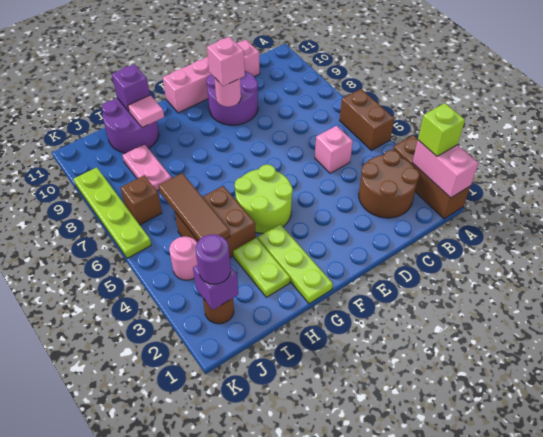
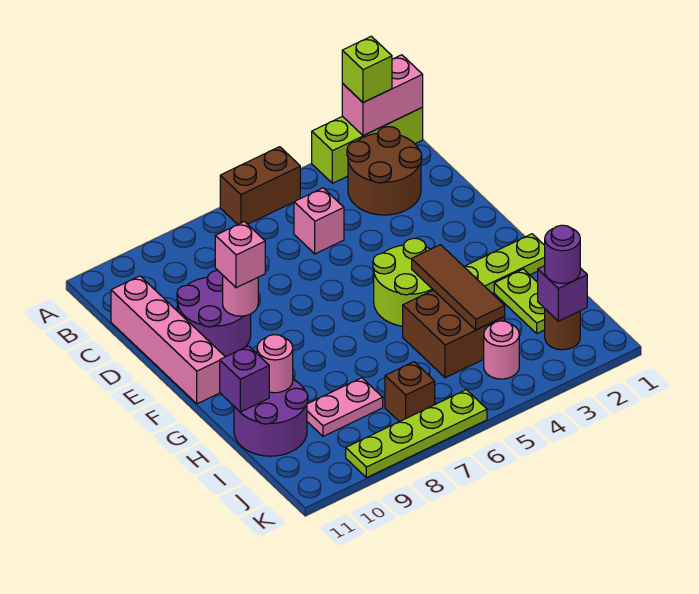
brown brick A1:A3 level 1 -> lime brick A1:A3 level 1
lime plate H2:H3 level 1 -> lime plate H2:I2 level 1
pink tile H10 level 2 -> pink round brick H10 level 2
brown tile I4:I6 level 2 -> brown tile G4:I4 level 2

